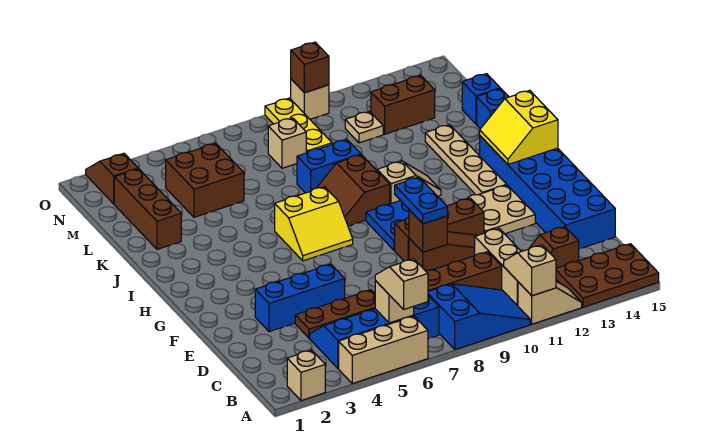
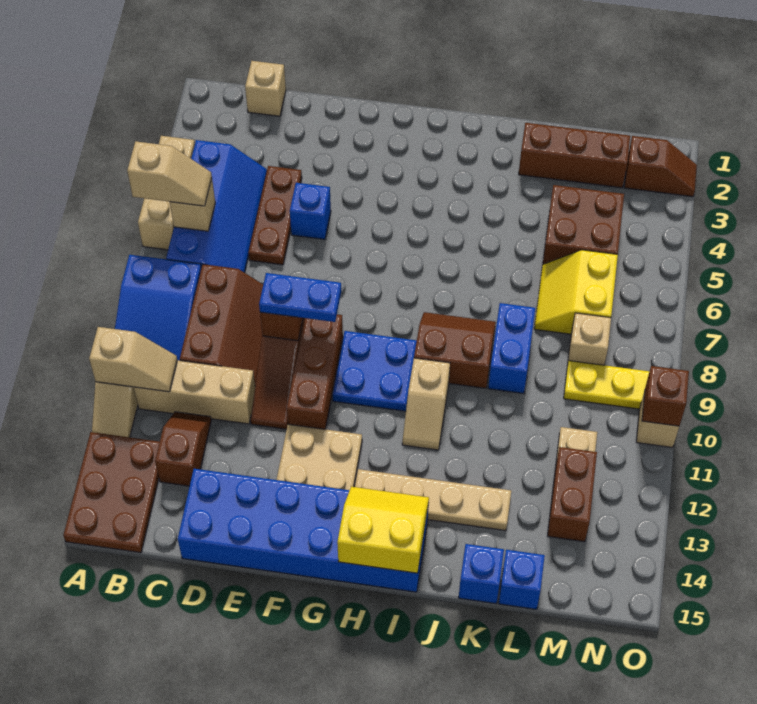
tan brick A2 level 1 -> tan brick C1 level 1
blue brick E3:E5 level 1 -> blue brick E5 level 1
yellow slope H6:I7 level 1 top I -> yellow slope L6:M7 level 1 top M

